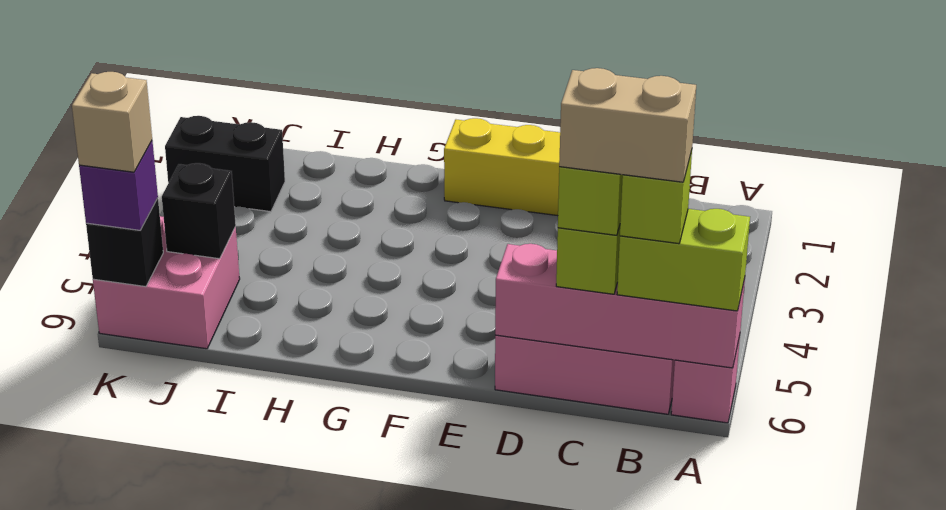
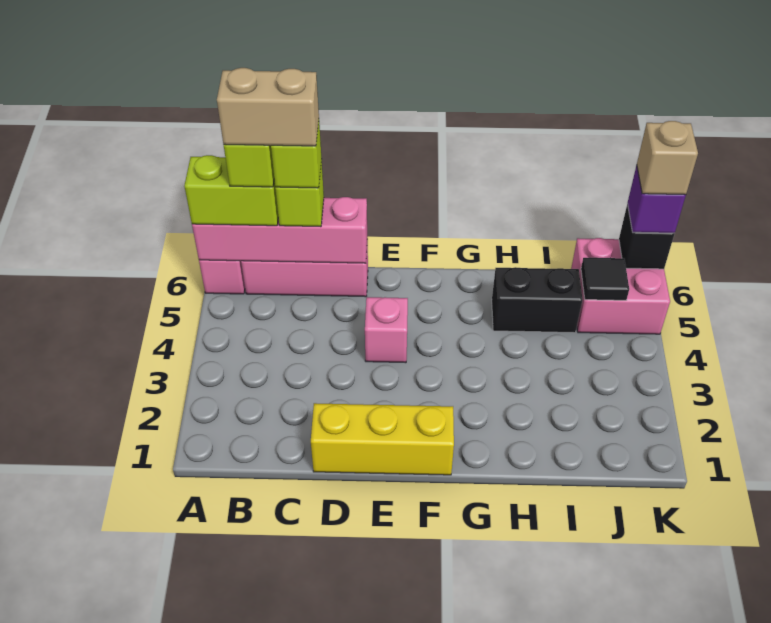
none -> pink brick E4 level 1
black brick J2:K2 level 1 -> black brick H5:I5 level 1
black brick J5 level 2 -> black tile J5 level 2

